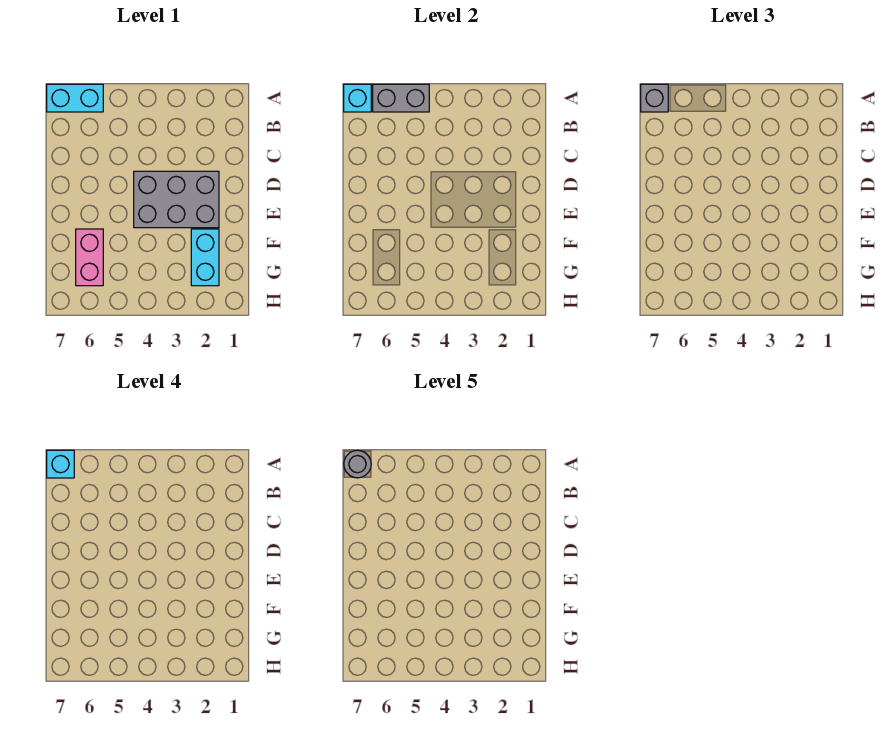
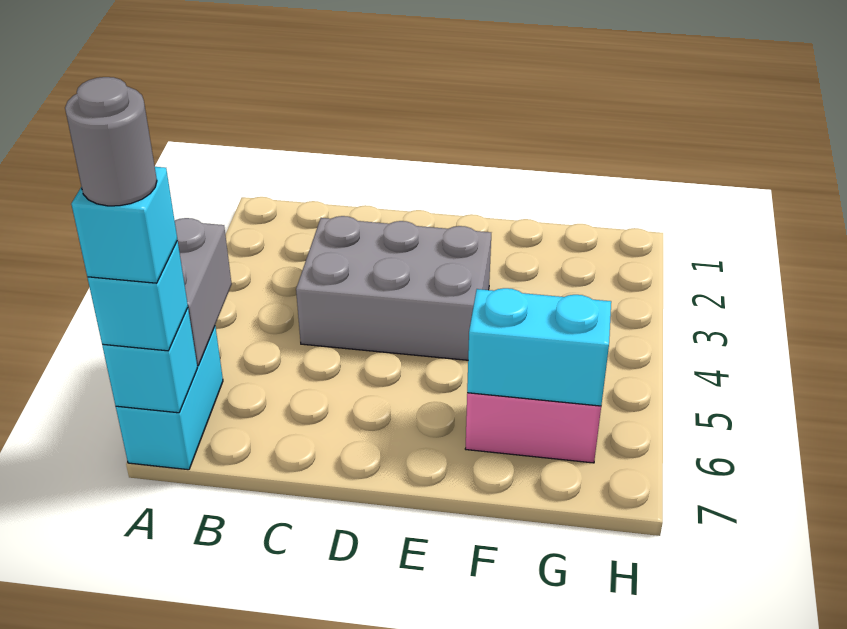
grey brick A7 level 3 -> cyan brick A7 level 3
grey brick D2:E4 level 1 -> grey brick C3:E4 level 1
cyan brick F2:G2 level 1 -> cyan brick F6:G6 level 2

